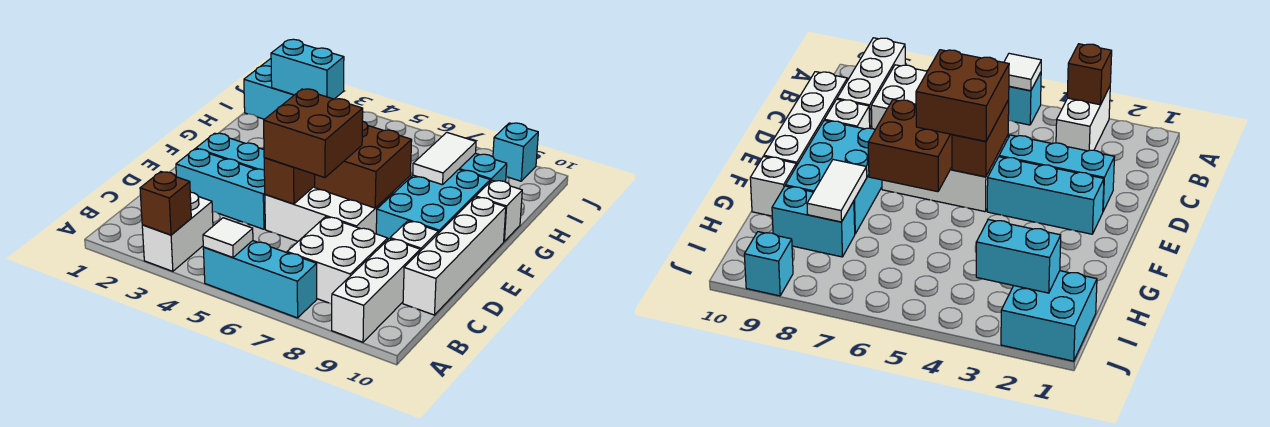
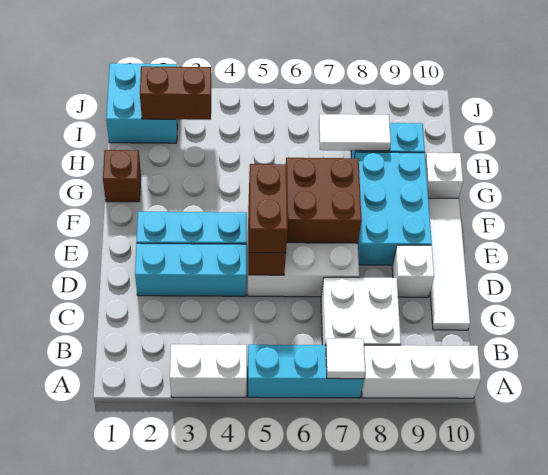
white brick A3:B3 level 1 -> white brick A3:A4 level 1
brown brick A3 level 2 -> brown brick G1 level 1
white tile A5 level 2 -> white tile A7 level 2
white brick A9:C9 level 1 -> white brick A8:A10 level 1
white brick C10:F10 level 1 -> white tile C10:F10 level 1
brown brick D5:E6 level 3 -> brown brick D5:E5 level 3
white tile G8:H8 level 2 -> white tile H7:H8 level 2
cyan brick I2:I3 level 2 -> brown brick I2:I3 level 2
cyan brick J9 level 1 -> none

